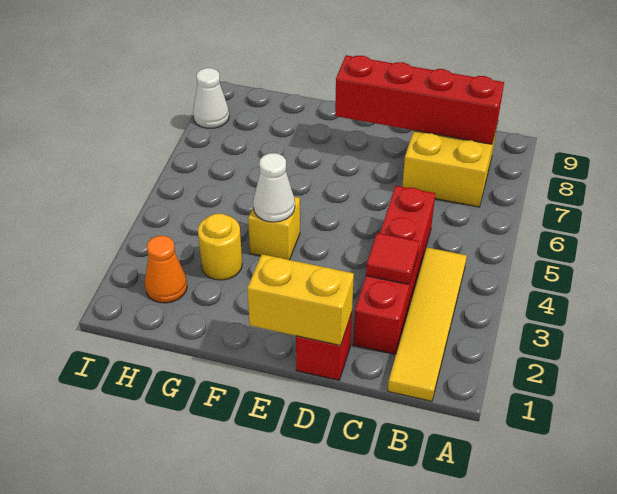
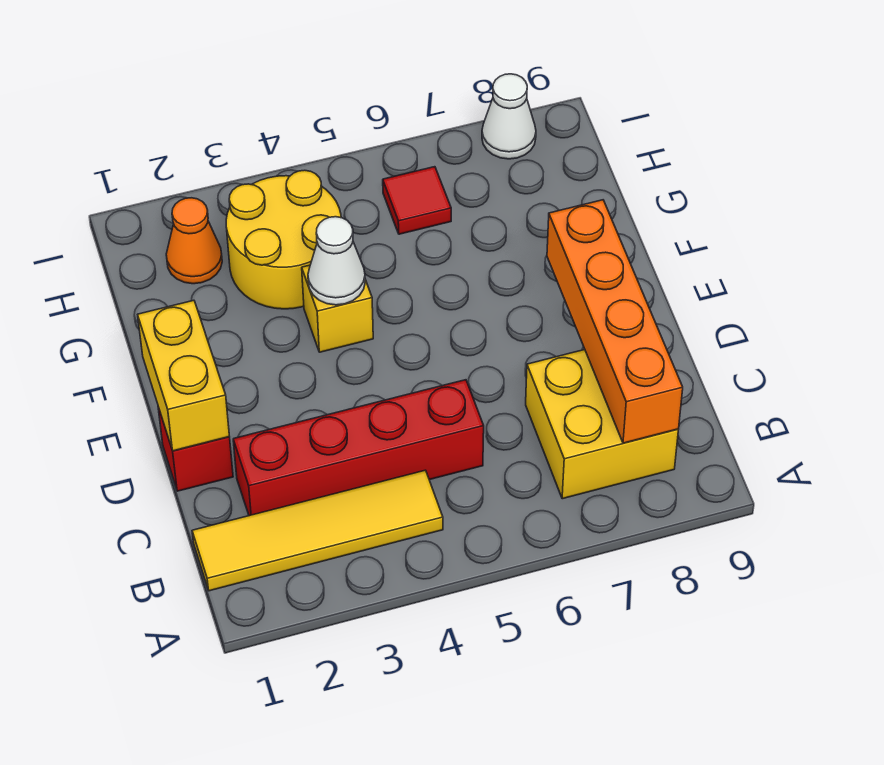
red brick B8:E8 level 2 -> orange brick B8:E8 level 2
red tile C3 level 2 -> red tile H6 level 1
yellow round brick G3 level 1 -> yellow round brick G3:H4 level 1

